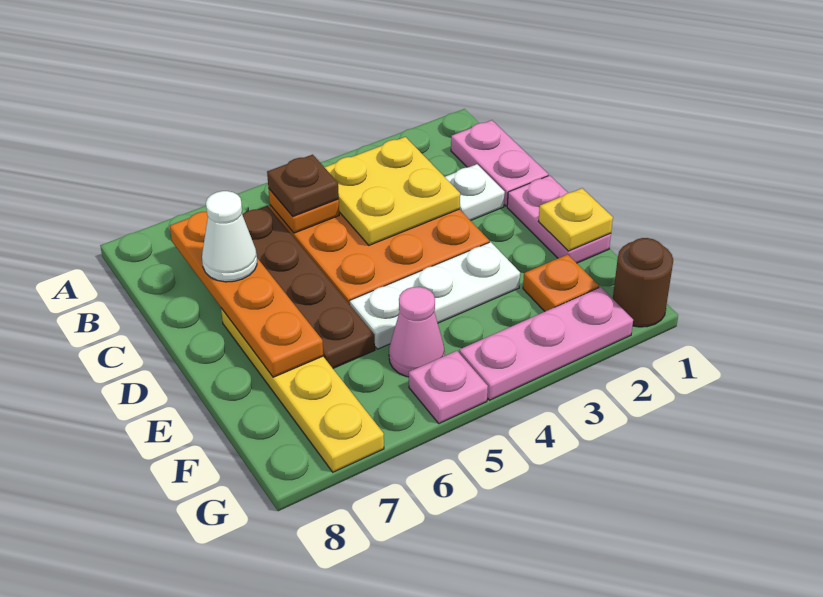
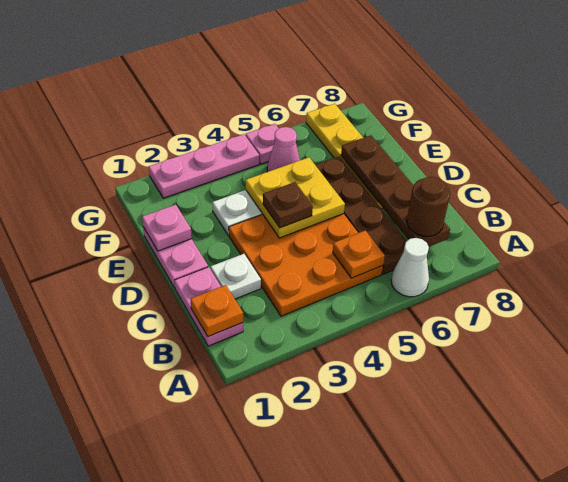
yellow plate B3:C4 level 2 -> yellow plate D4:E5 level 2
brown plate B5 level 3 -> brown plate D4 level 3
orange plate B7:E7 level 2 -> brown plate B7:E7 level 2
white cone C7 level 3 -> white cone A6 level 1
yellow plate E1 level 2 -> pink plate E1 level 2
orange plate F2 level 1 -> orange plate B1 level 2
brown round brick G1 level 1 -> brown round brick B7 level 3

